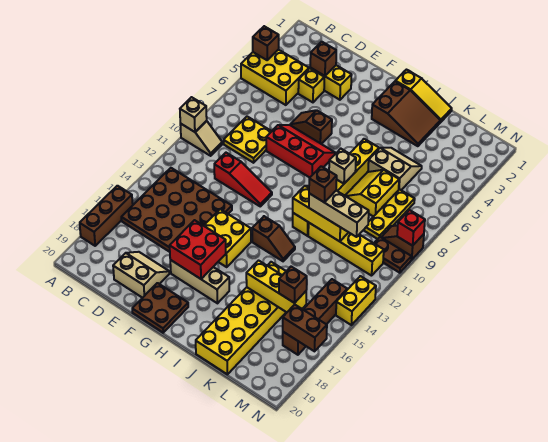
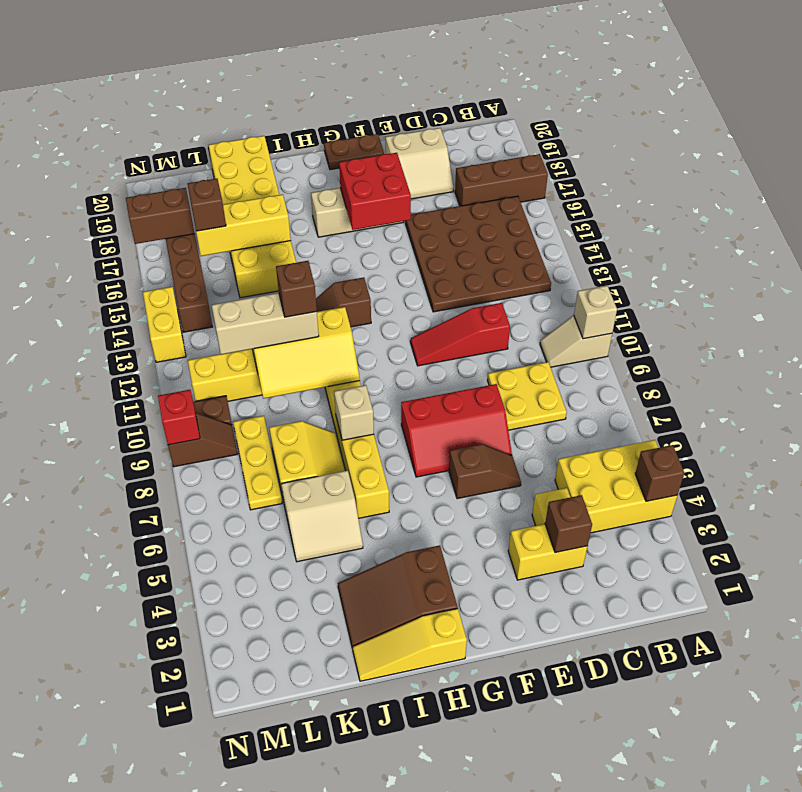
brown brick A16:A18 level 1 -> brown brick A17:C17 level 1
yellow brick F14:G15 level 1 -> none
brown plate F19:G20 level 1 -> brown plate F20:G20 level 1

